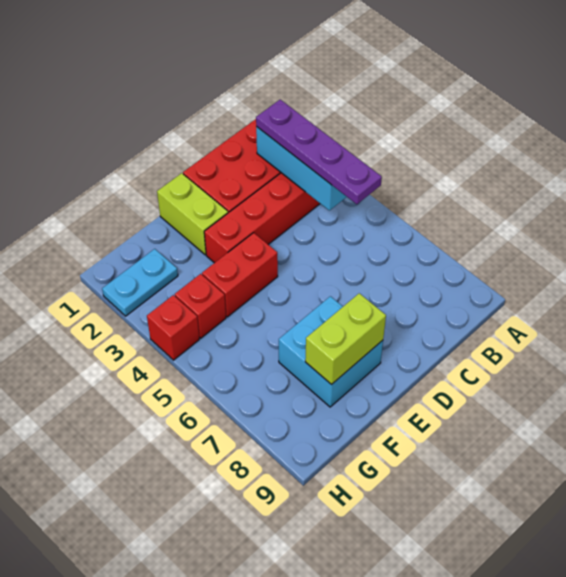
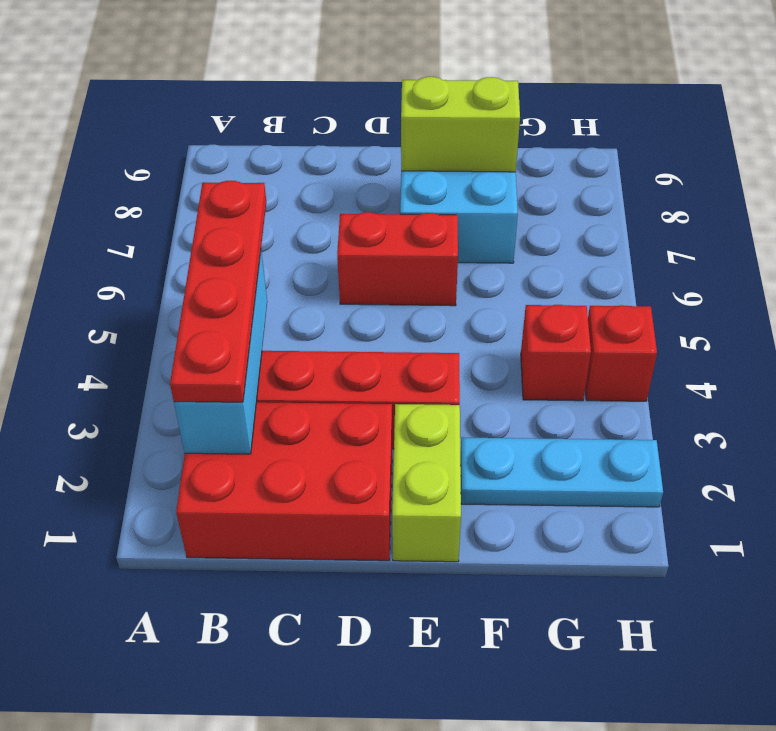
purple plate B2:B5 level 3 -> red plate B2:B5 level 3
red brick E4:F4 level 1 -> red brick D6:E6 level 1
cyan plate G2:H2 level 1 -> cyan plate F2:H2 level 1

